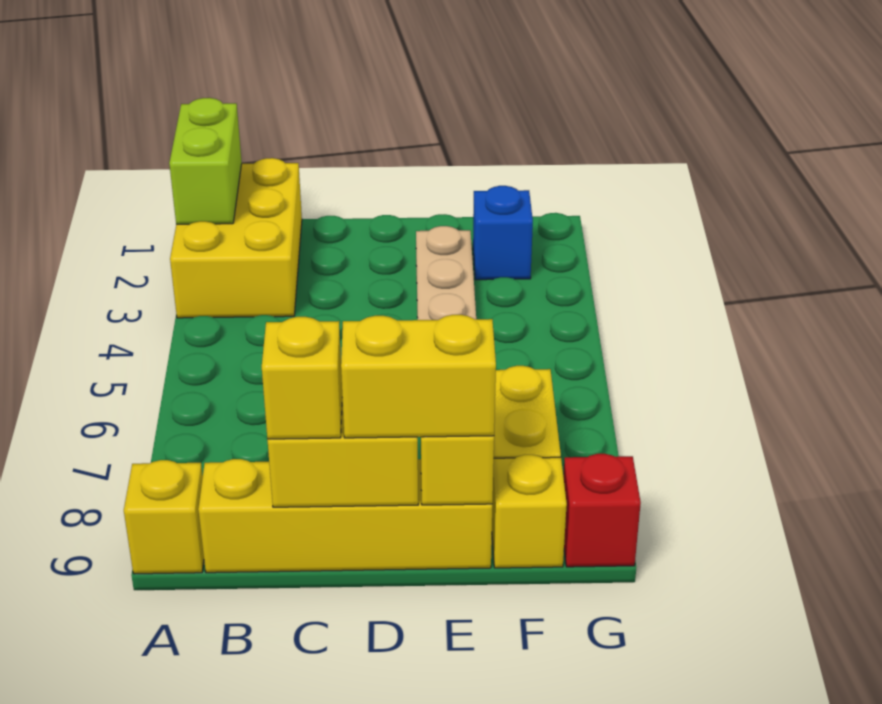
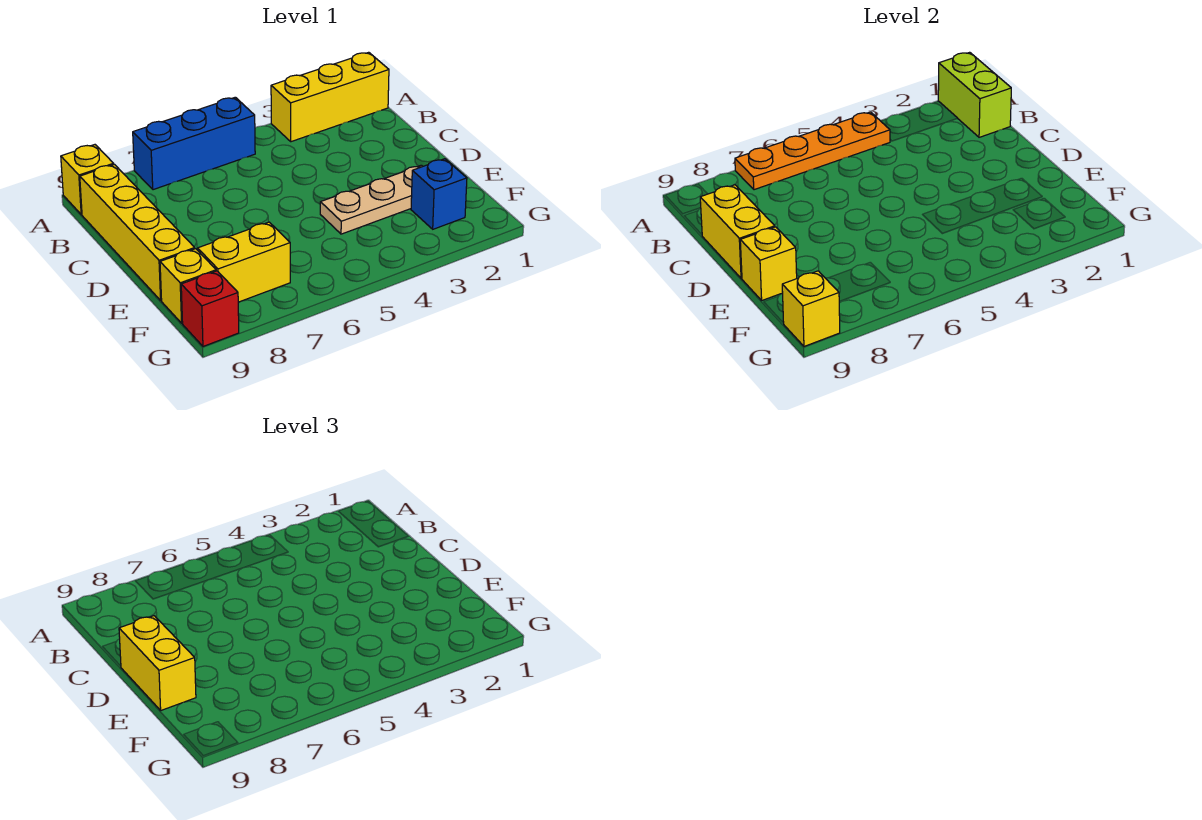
yellow brick A1:B3 level 1 -> yellow brick A1:A3 level 1
lime brick A1:A2 level 2 -> lime brick A1:B1 level 2
none -> orange plate A4:A7 level 2
none -> blue brick A5:A7 level 1
yellow brick C9 level 3 -> yellow brick G9 level 2

